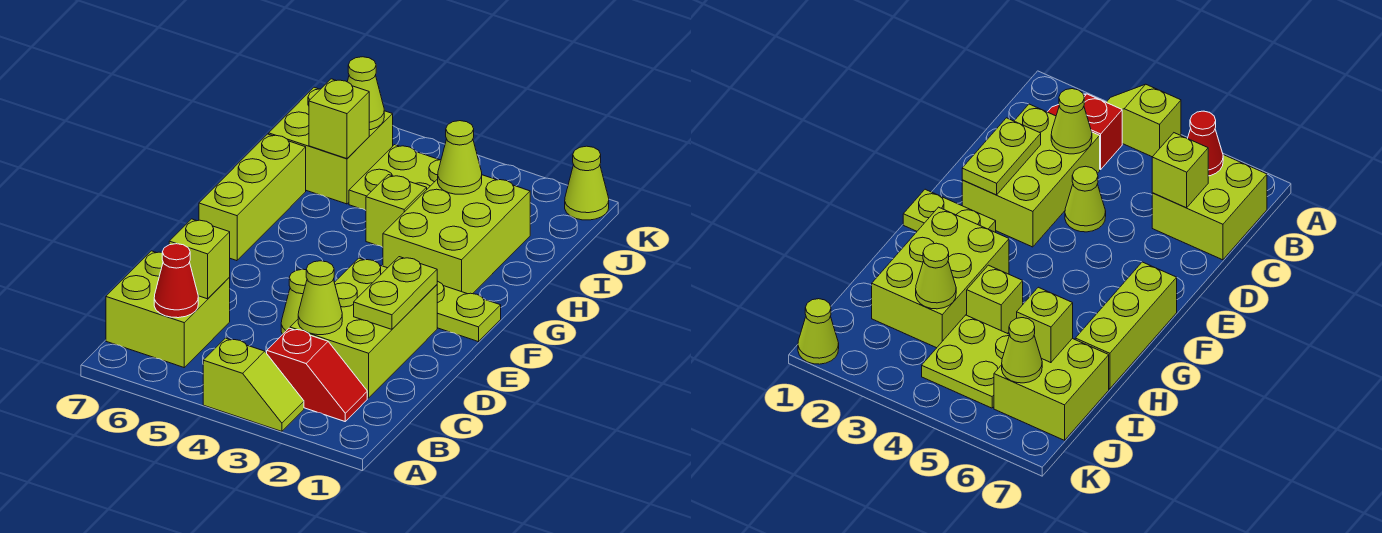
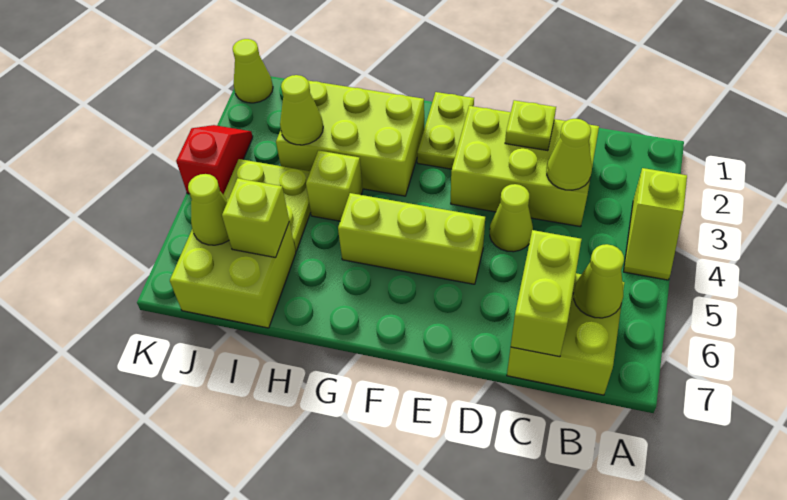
lime slope A3:A4 level 1 top 4 -> lime slope A3:A4 level 1 top 3
red slope B2:B3 level 1 top 3 -> red slope K3:K4 level 1 top 4
red cone B6 level 2 -> lime cone B6 level 2
lime brick C6 level 2 -> lime brick C6:C7 level 2
lime plate D2:E2 level 2 -> lime plate D2 level 2
lime brick F7:H7 level 1 -> lime brick E5:G5 level 1

